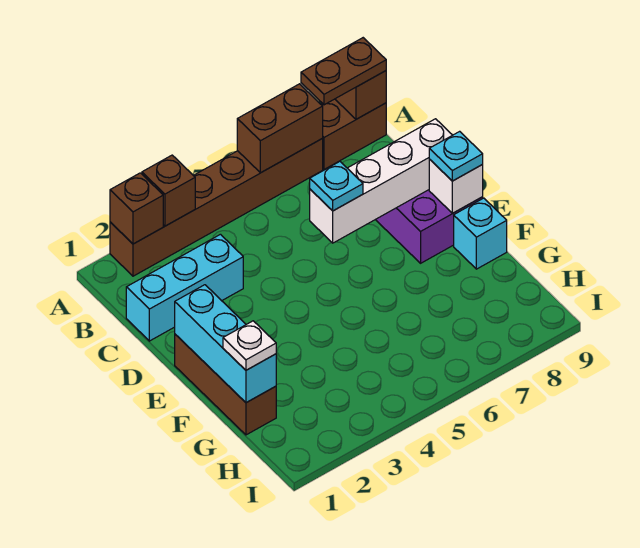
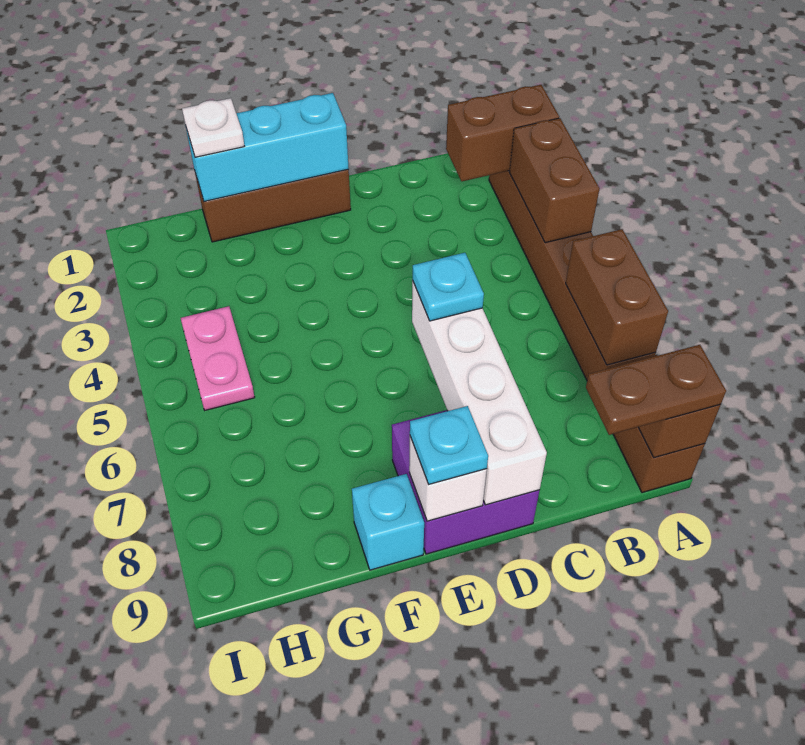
brown brick A2 level 2 -> brown brick A2:B2 level 2
brown brick A3 level 2 -> brown brick A3:A4 level 2
brown plate A8:A9 level 3 -> brown plate A9:B9 level 3
cyan brick C1:C3 level 1 -> none
none -> pink plate H4:H5 level 1

